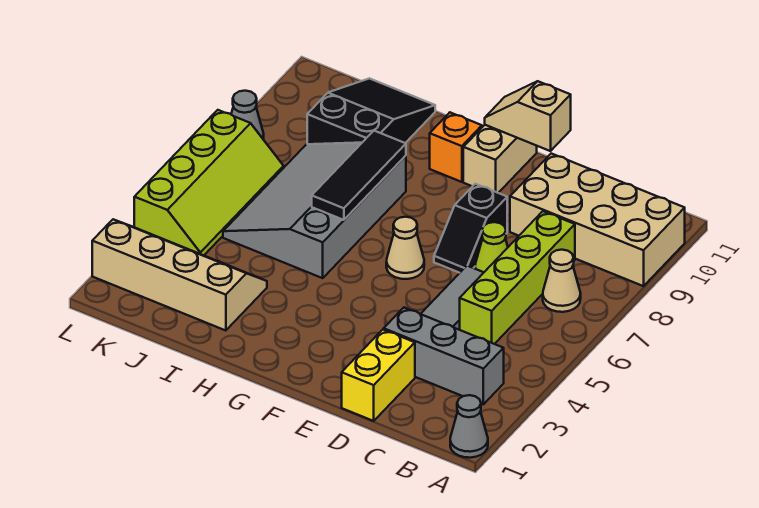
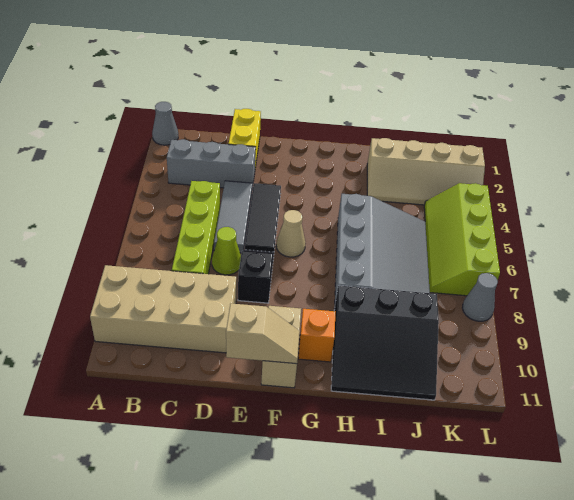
tan cone B7 level 1 -> none
black tile H6:H8 level 2 -> black tile E4:E6 level 1
black slope I9:J11 level 1 top 9 -> black slope H9:J11 level 1 top 9

